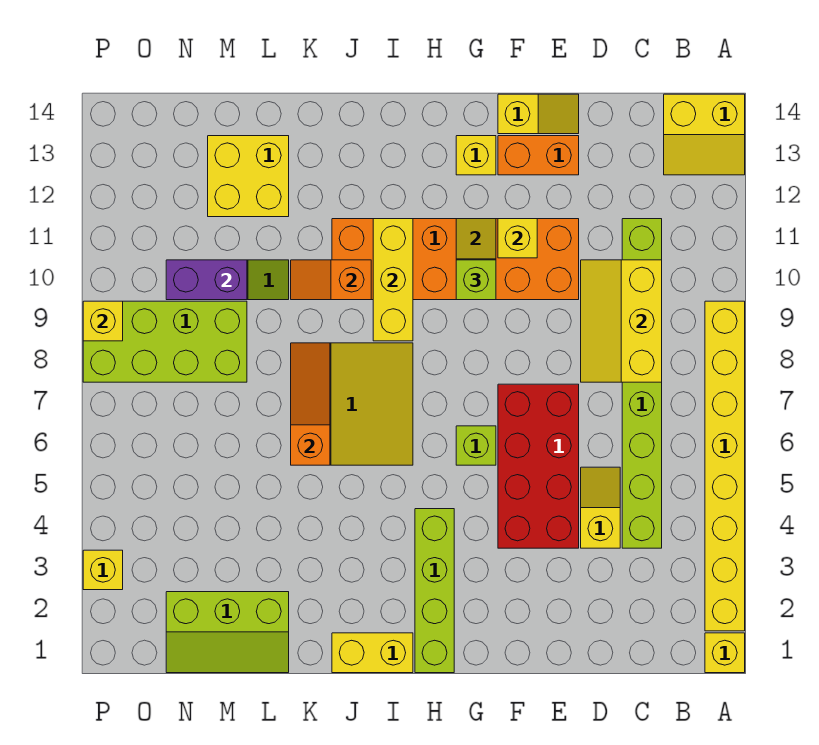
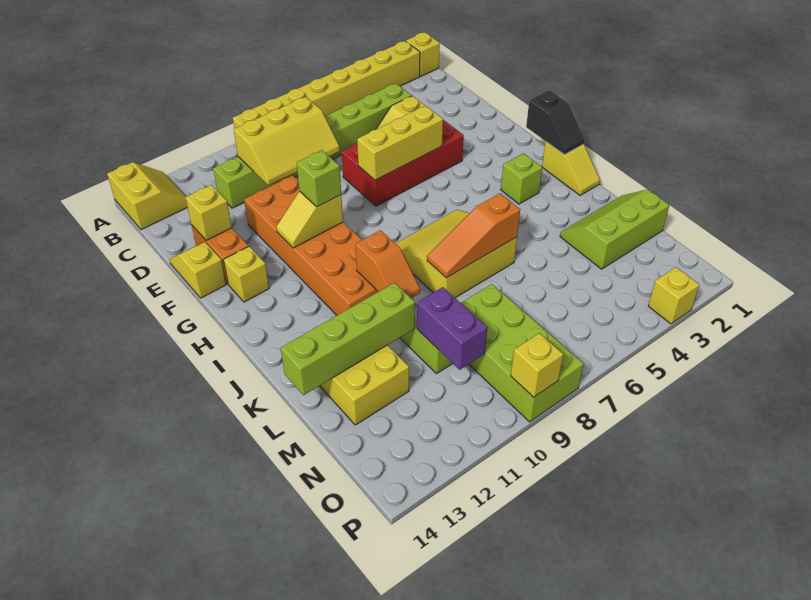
yellow brick F11 level 2 -> yellow brick E13 level 2
lime brick G6 level 1 -> lime brick I3 level 1
lime brick H1:H4 level 1 -> lime brick L11:L14 level 2
none -> black slope H1:I1 level 2 top H
yellow brick I1:J1 level 1 -> yellow slope I1:J1 level 1 top I
yellow brick I9:I11 level 2 -> yellow brick F5:F7 level 2
lime slope L1:N2 level 1 top 2 -> lime slope L1:M3 level 1 top M

